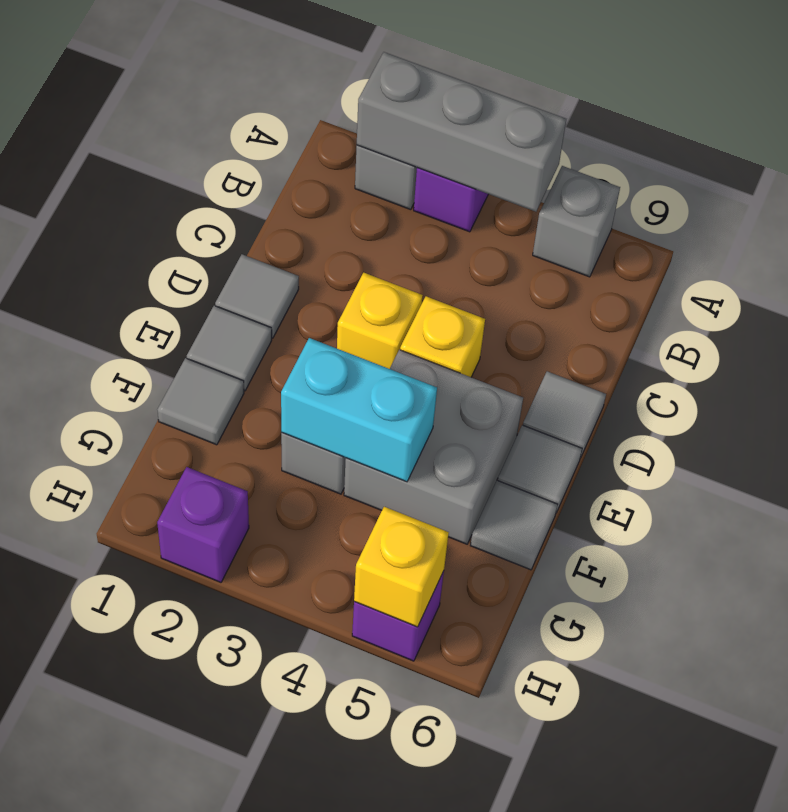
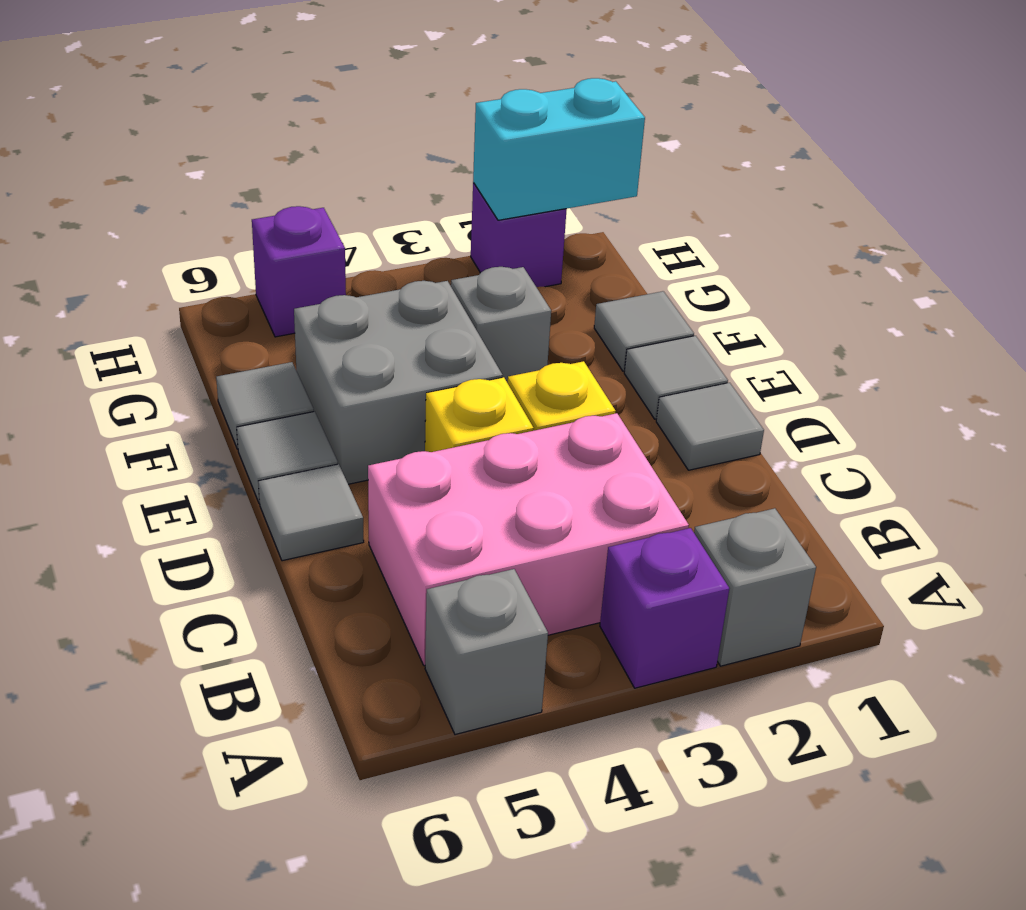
grey brick A2:A4 level 2 -> none
none -> pink brick B3:C5 level 1
cyan brick F3:F4 level 2 -> cyan brick H1:H2 level 2
yellow brick H5 level 2 -> none

